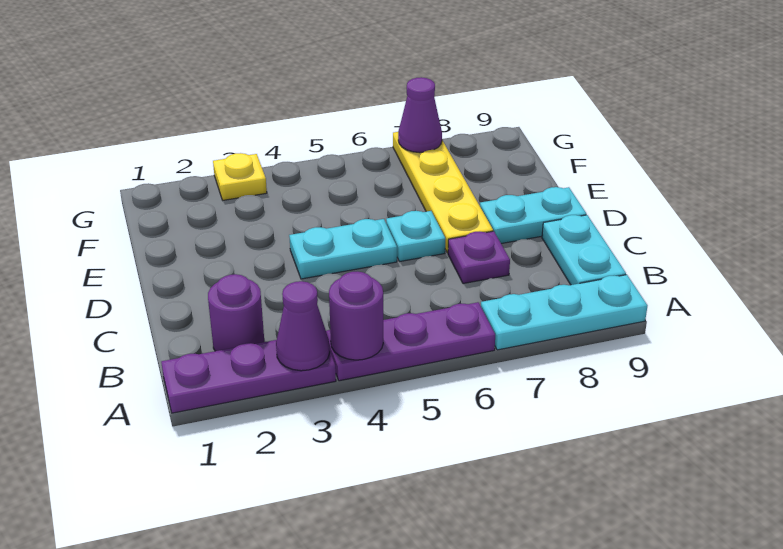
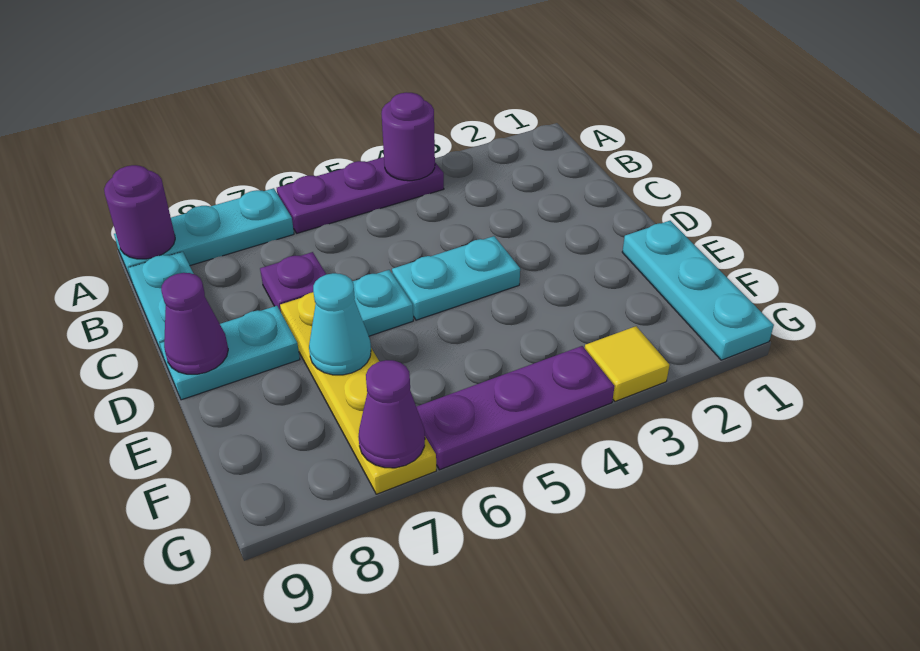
purple plate A1:A3 level 1 -> purple plate G4:G6 level 1
purple cone A3 level 2 -> purple cone D9 level 2
purple round brick B2 level 1 -> purple round brick A9 level 2
none -> cyan plate E1:G1 level 1
none -> cyan cone E7 level 2
yellow plate G3 level 1 -> yellow tile G3 level 1

